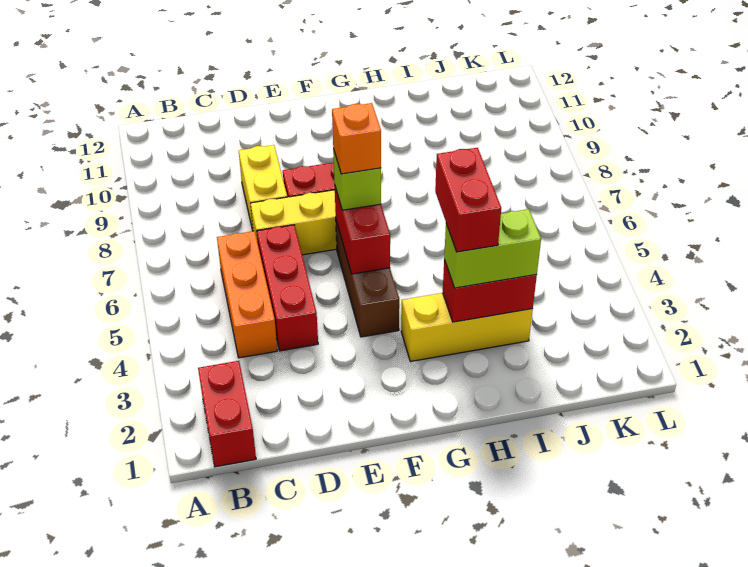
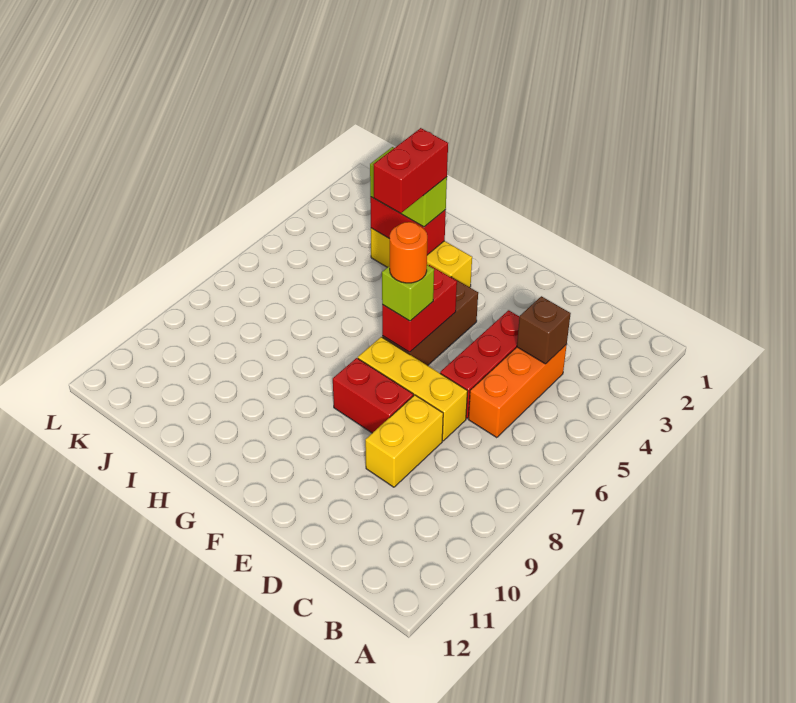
red brick B1:B2 level 1 -> none
none -> brown brick C4 level 2
orange brick F6 level 4 -> orange round brick F6 level 4

